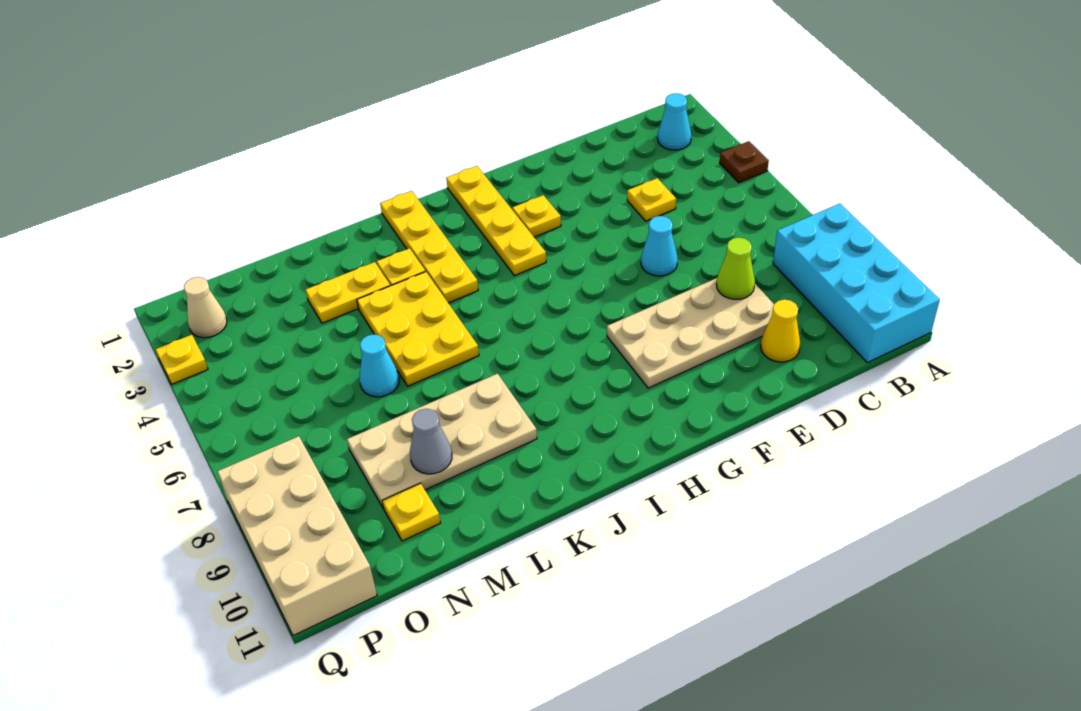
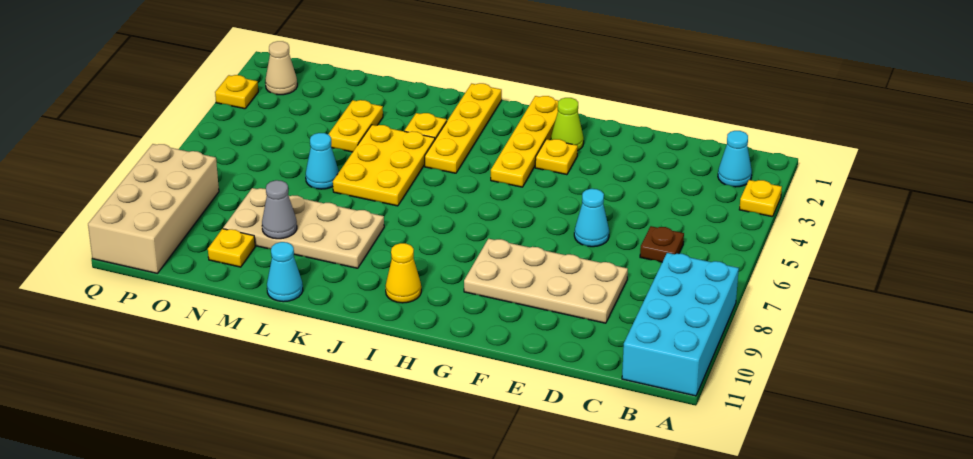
brown plate A4 level 1 -> brown plate C6 level 1
yellow plate D4 level 1 -> yellow plate A3 level 1
lime cone D8 level 2 -> lime cone G2 level 1
yellow cone D10 level 1 -> yellow cone I10 level 1
yellow plate L3:M3 level 1 -> yellow plate M3:M4 level 1
none -> cyan cone L11 level 1

